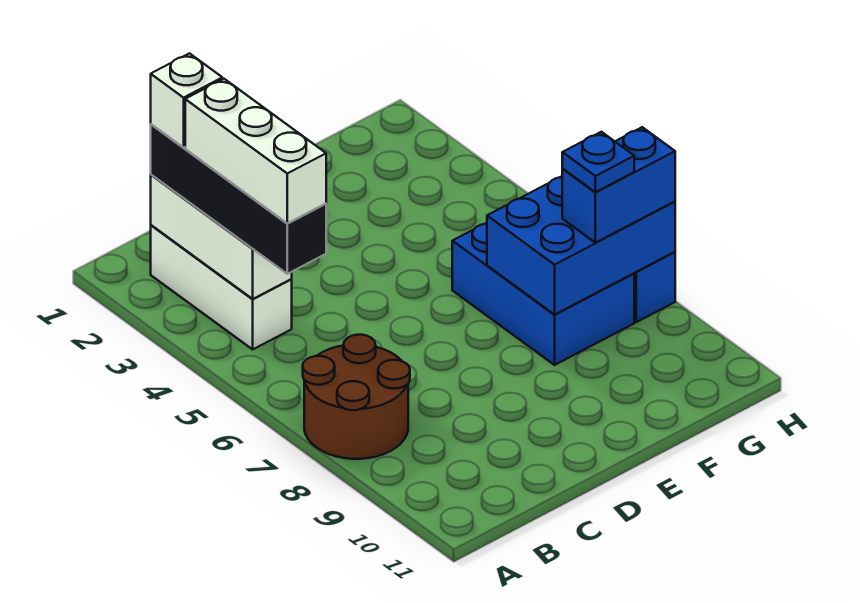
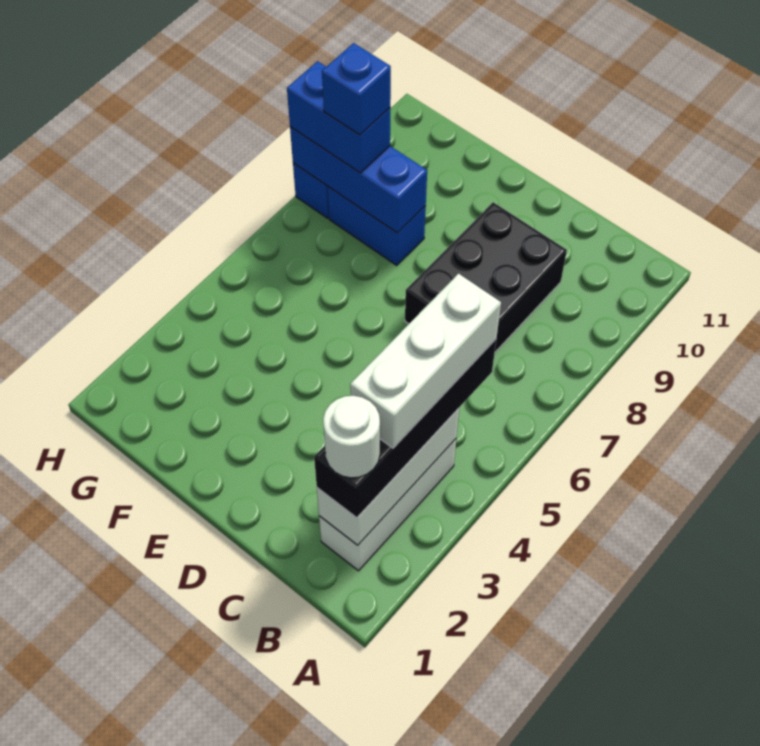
brown round brick A7:B8 level 1 -> none
white brick B2 level 4 -> white round brick B2 level 4
none -> black brick C7:D9 level 1
blue brick F6:G8 level 1 -> blue brick F8:G8 level 1
blue brick F7:H8 level 2 -> blue brick F8:H8 level 2
blue plate G8 level 4 -> blue brick G8 level 4

